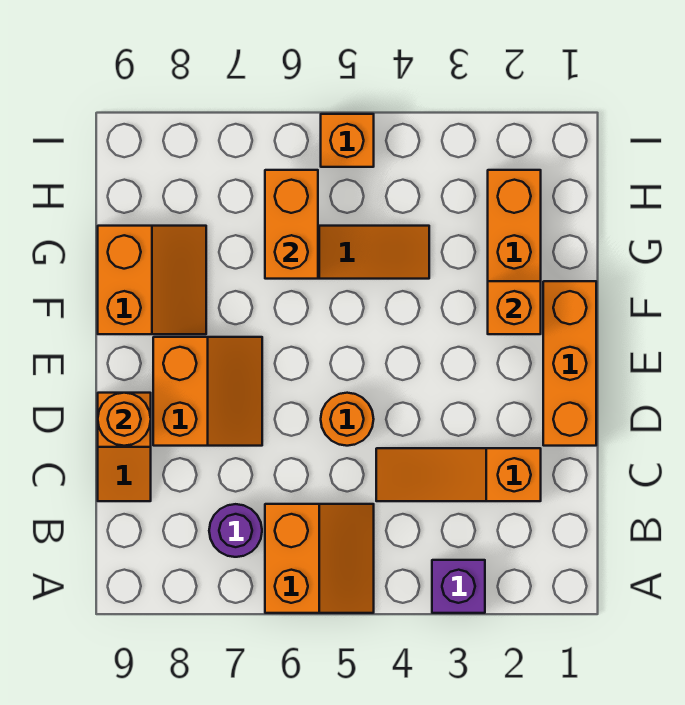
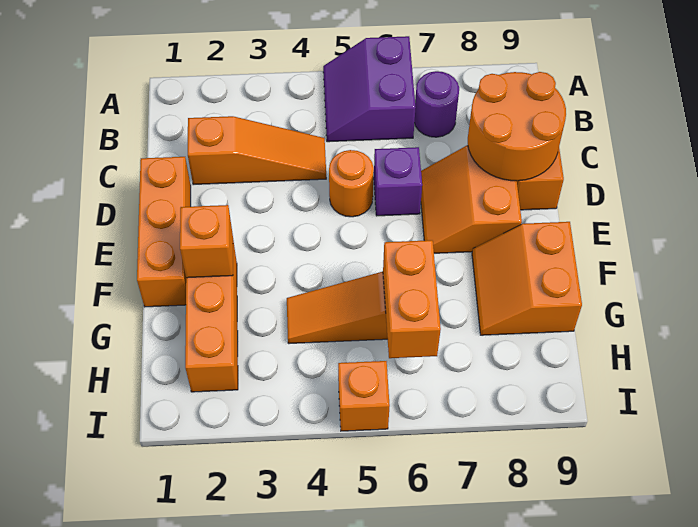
purple brick A3 level 1 -> purple brick D6 level 1
orange slope A5:B6 level 1 top 6 -> purple slope A5:B6 level 1 top 6
orange round brick D9 level 2 -> orange round brick C8:D9 level 2

